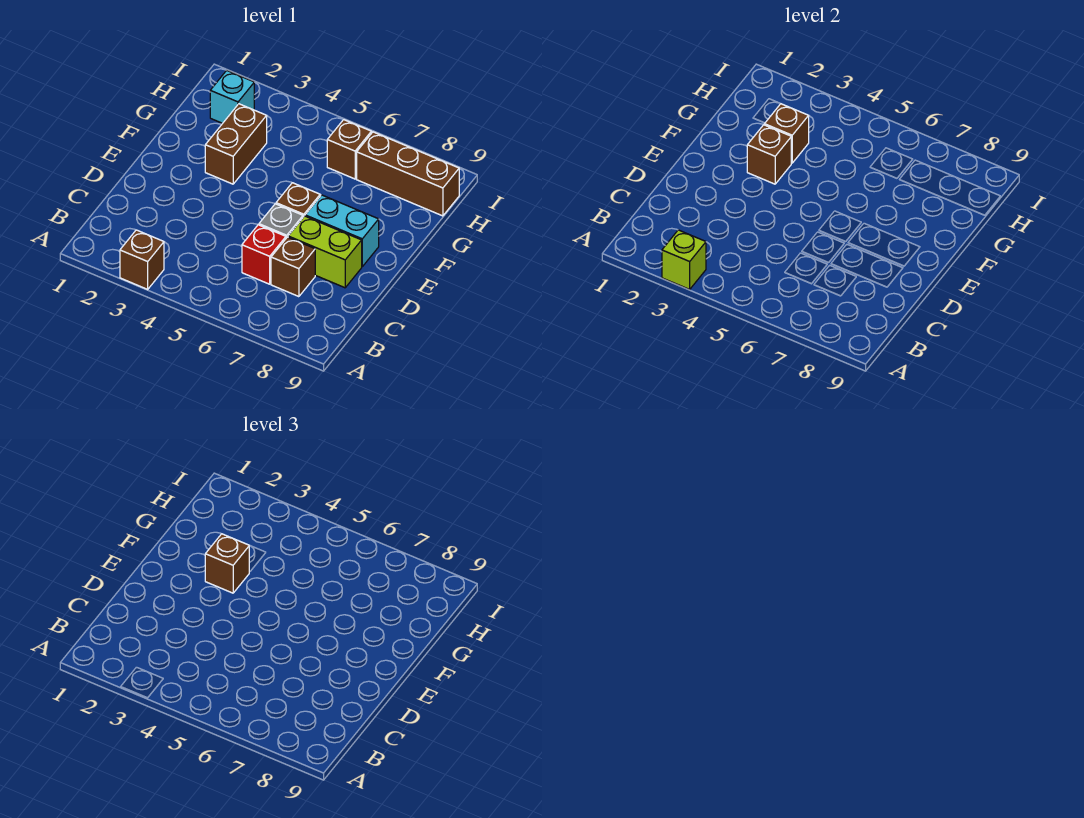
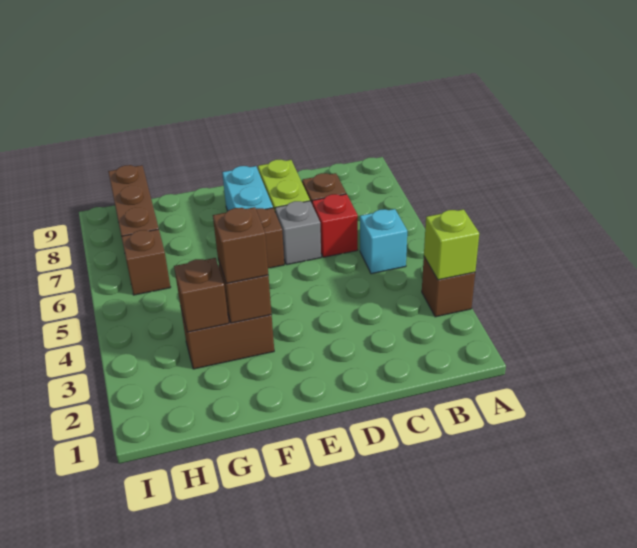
cyan brick H2 level 1 -> cyan brick B5 level 1

